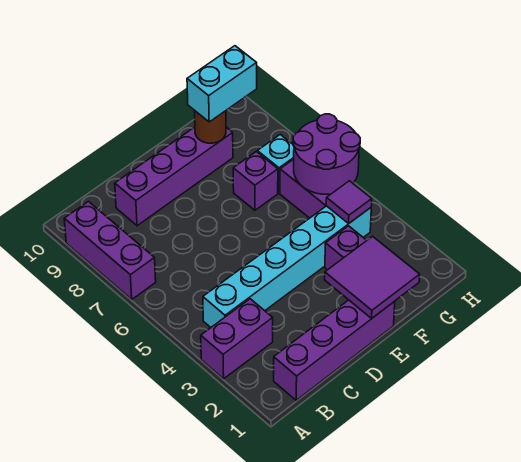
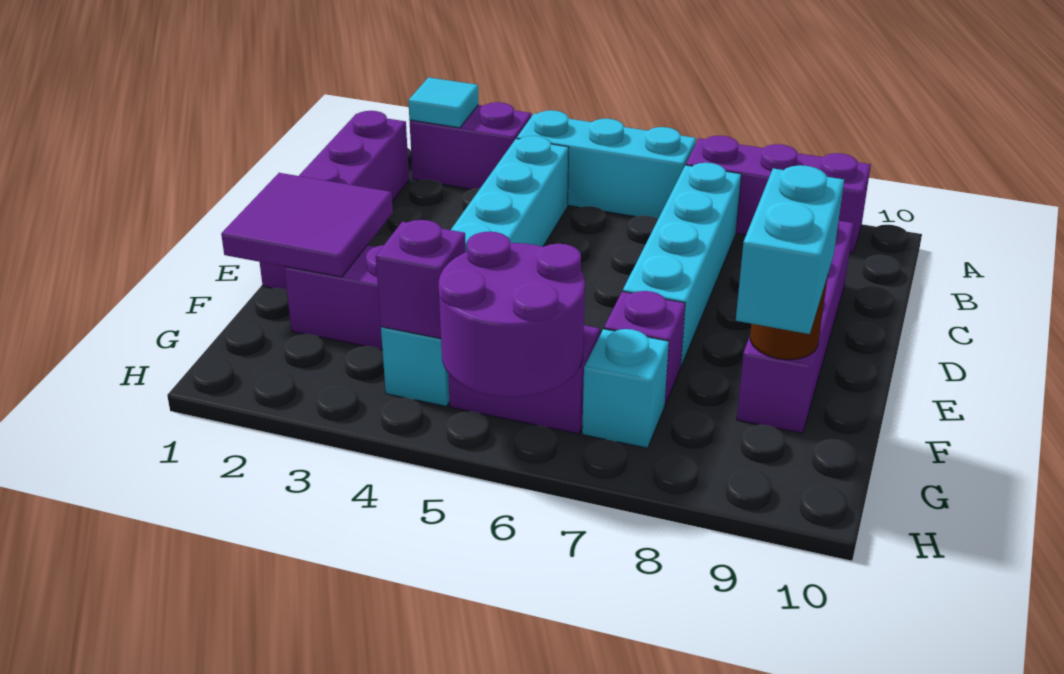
none -> cyan tile A2 level 2
purple brick A3:B3 level 1 -> purple brick A2:A3 level 1
none -> cyan brick A4:A6 level 1
none -> cyan brick B7:E7 level 1
purple tile G4 level 2 -> purple brick G4 level 2

